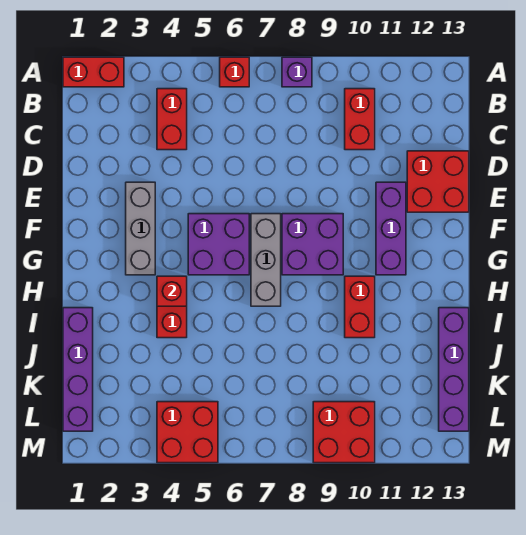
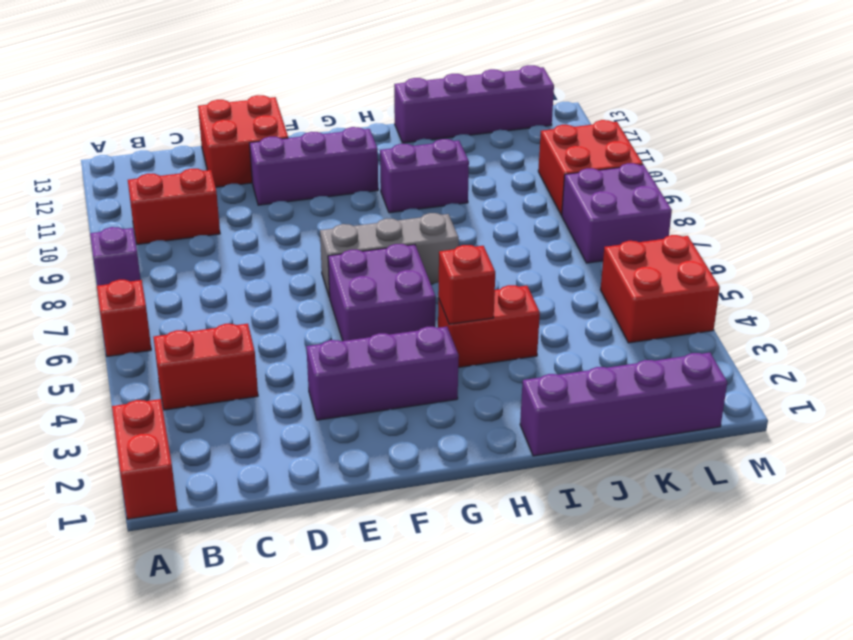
grey brick E3:G3 level 1 -> purple brick E3:G3 level 1
purple brick F8:G9 level 1 -> purple brick L7:M8 level 1
red brick H10:I10 level 1 -> purple brick H10:I10 level 1

